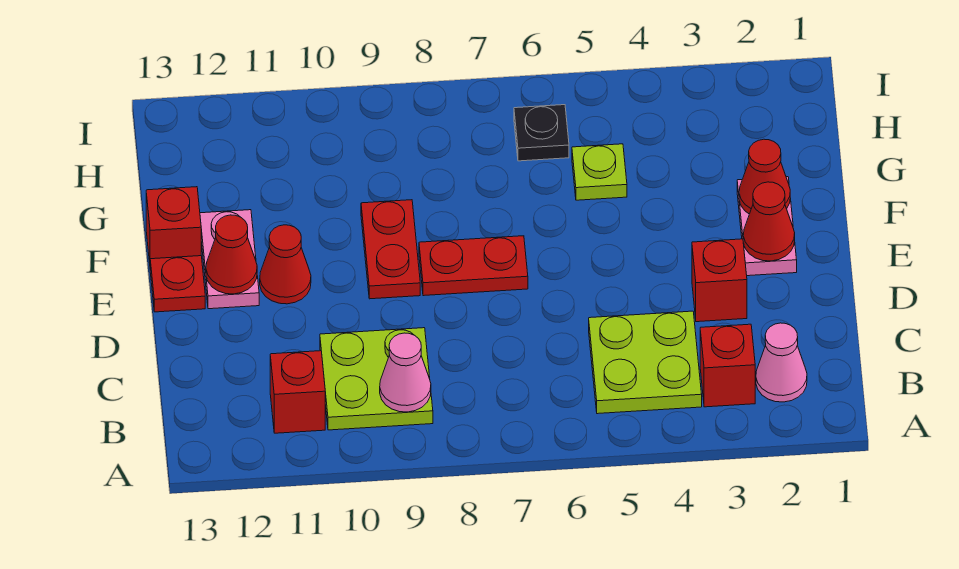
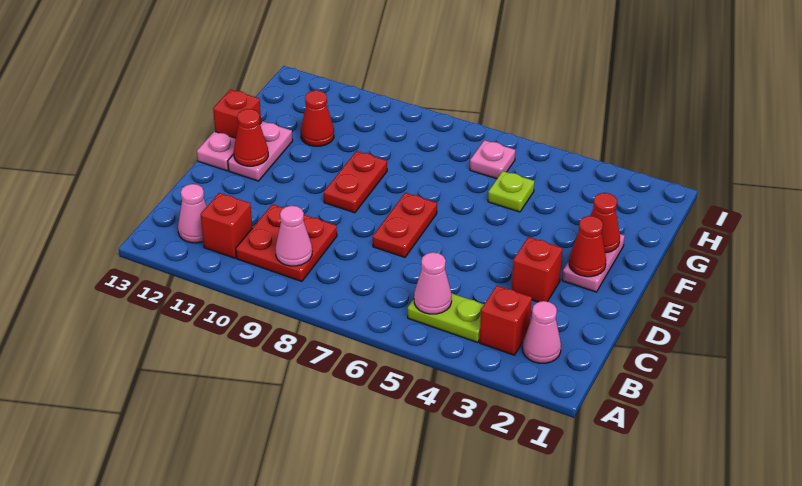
lime plate B4:C5 level 1 -> lime plate B4:B5 level 1
none -> pink cone B5 level 2
lime plate B9:C10 level 1 -> red plate B9:C10 level 1
none -> pink cone B12 level 1
red plate E7:E8 level 1 -> red plate D7:E7 level 1
red cone E11 level 1 -> red cone G11 level 1
red plate E13 level 1 -> pink plate E13 level 1
black plate H6 level 1 -> pink plate H6 level 1

